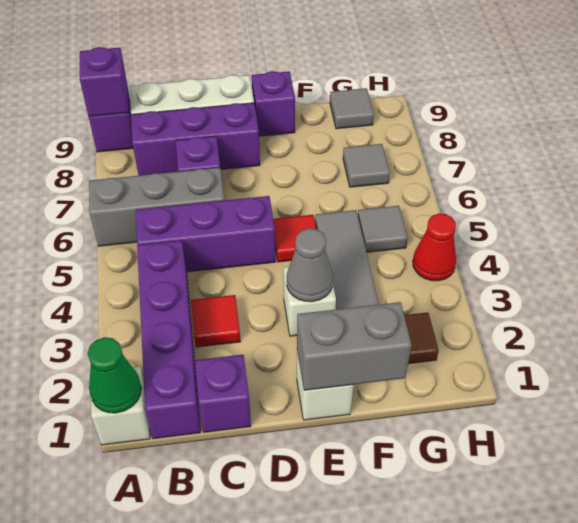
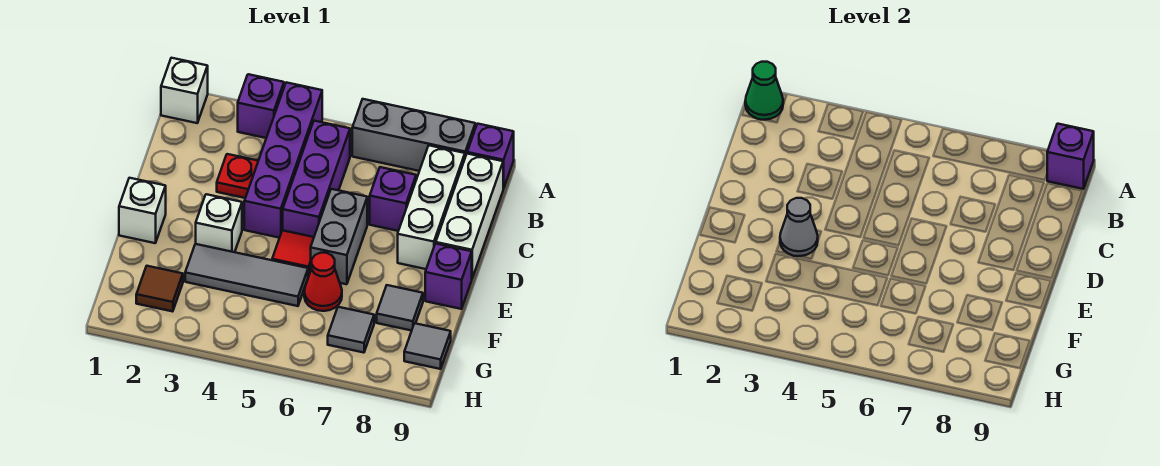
grey brick A6:C6 level 1 -> grey brick A6:A8 level 1
purple brick B1:B4 level 1 -> purple brick A4:D4 level 1
purple brick B8:D8 level 1 -> white brick B8:D8 level 1
purple brick C1 level 1 -> purple brick A3 level 1
red tile C3 level 1 -> red plate C3 level 1
grey brick E1:F1 level 2 -> grey brick D6:E6 level 1
grey tile G5 level 1 -> grey tile F8 level 1
red cone H4 level 1 -> red cone F6 level 1

